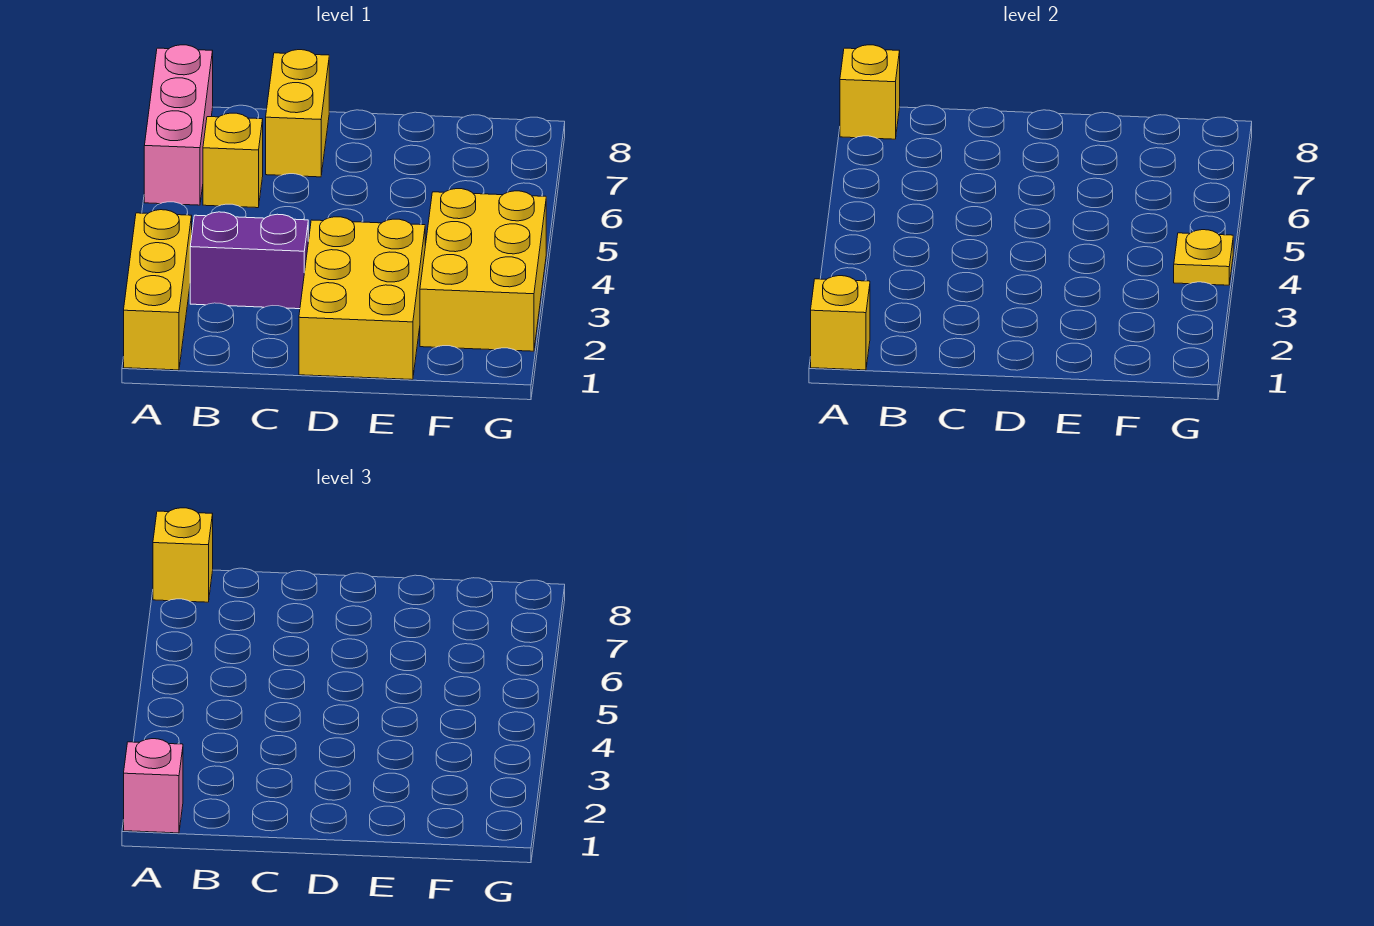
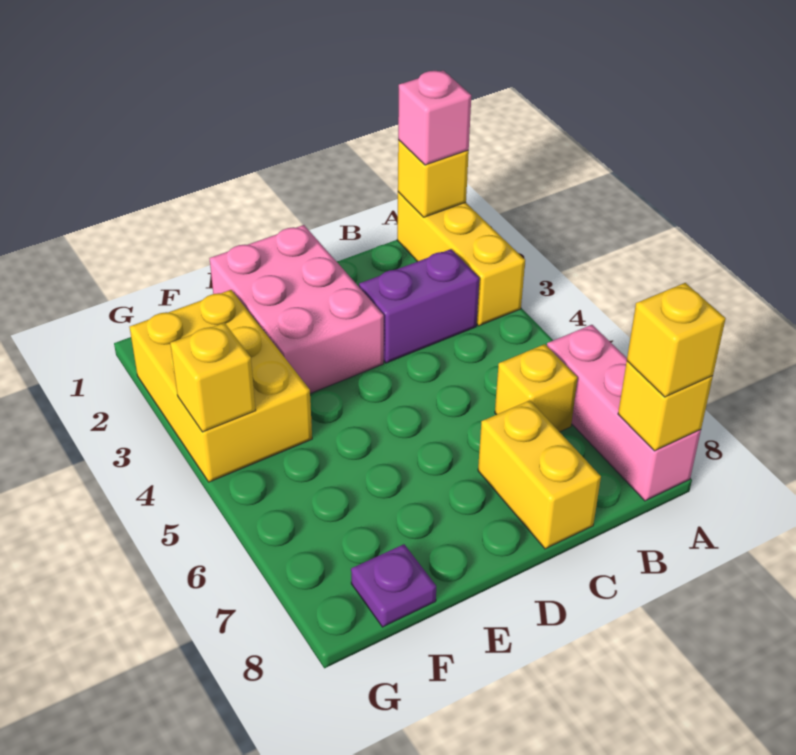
yellow brick D1:E3 level 1 -> pink brick D1:E3 level 1
none -> purple plate F8 level 1
yellow plate G4 level 2 -> yellow brick G4 level 2

